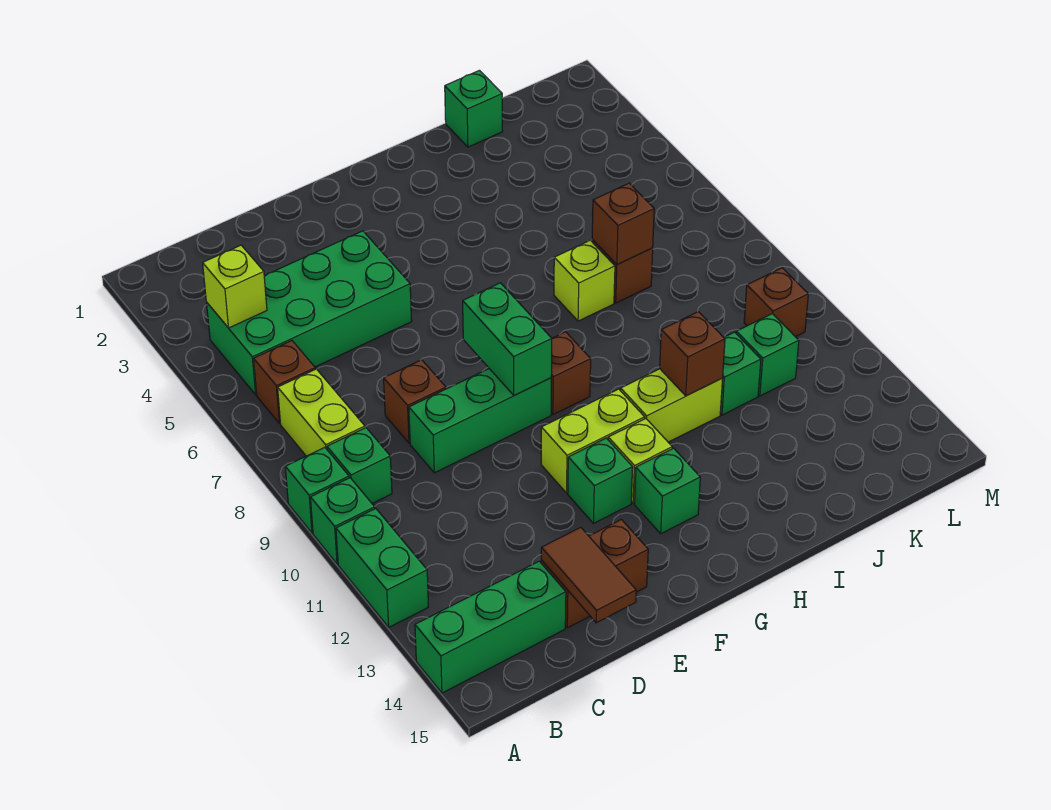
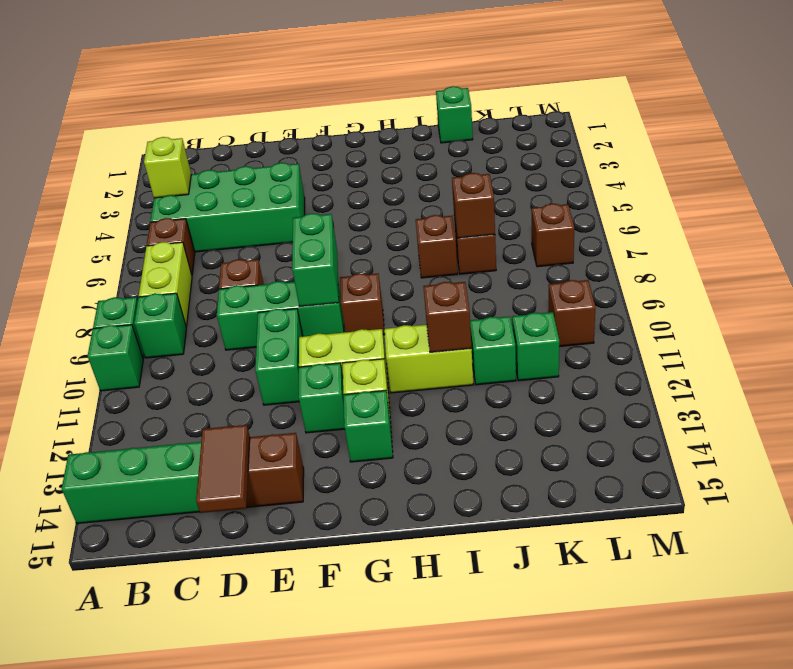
green brick A11:A12 level 1 -> green brick E10:E11 level 1
lime brick I7 level 1 -> brown brick I7 level 1
none -> brown brick L7 level 1

